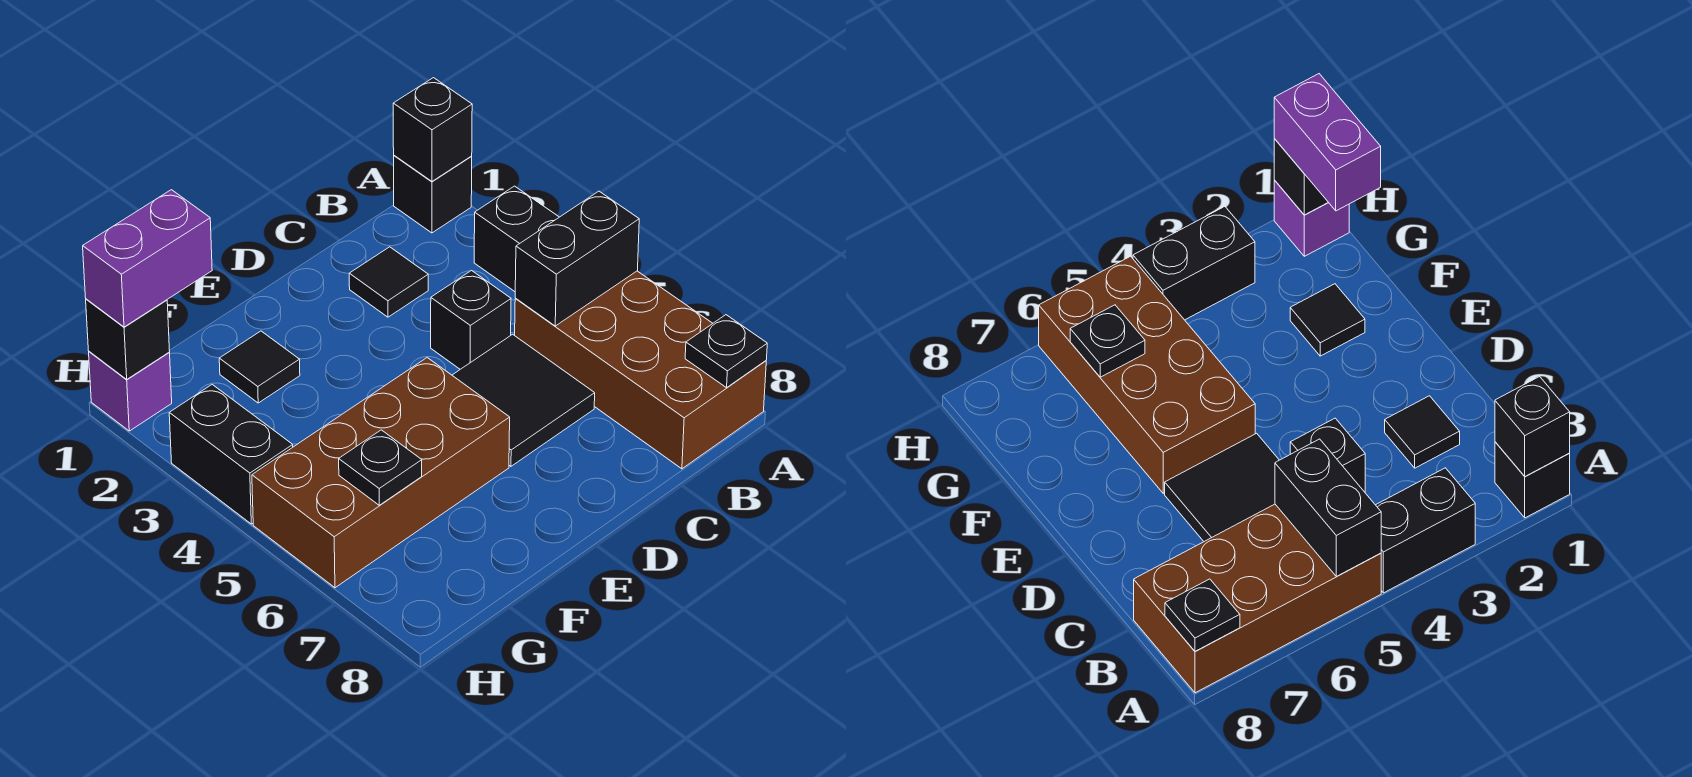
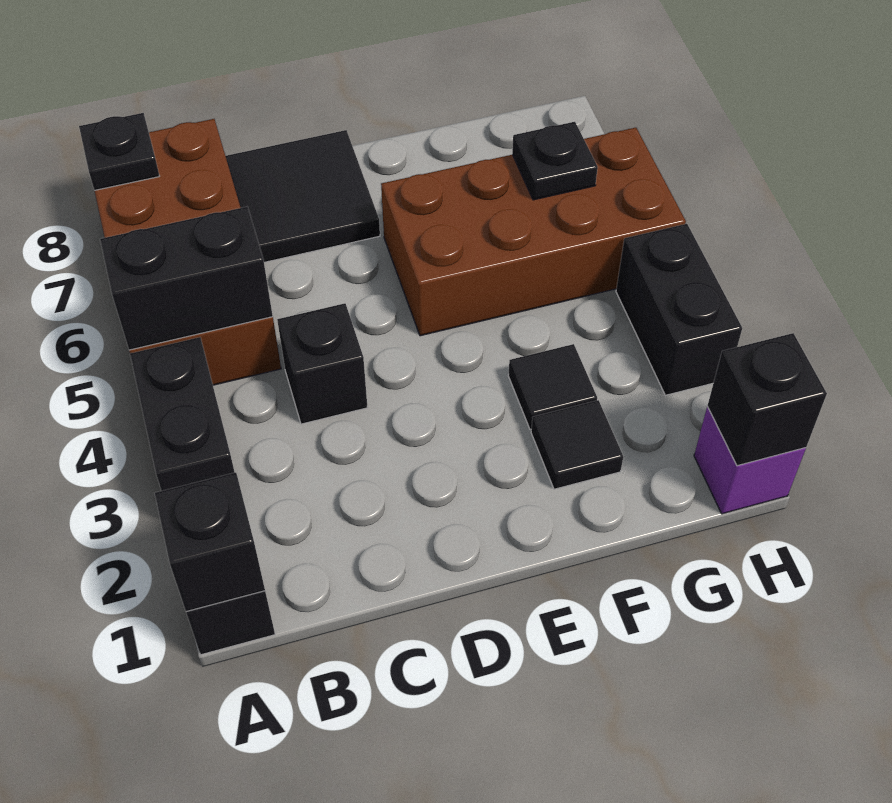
black tile C2 level 1 -> black tile F3 level 1
black tile C5:D6 level 1 -> black tile C7:D8 level 1
purple brick G1:H1 level 3 -> none

